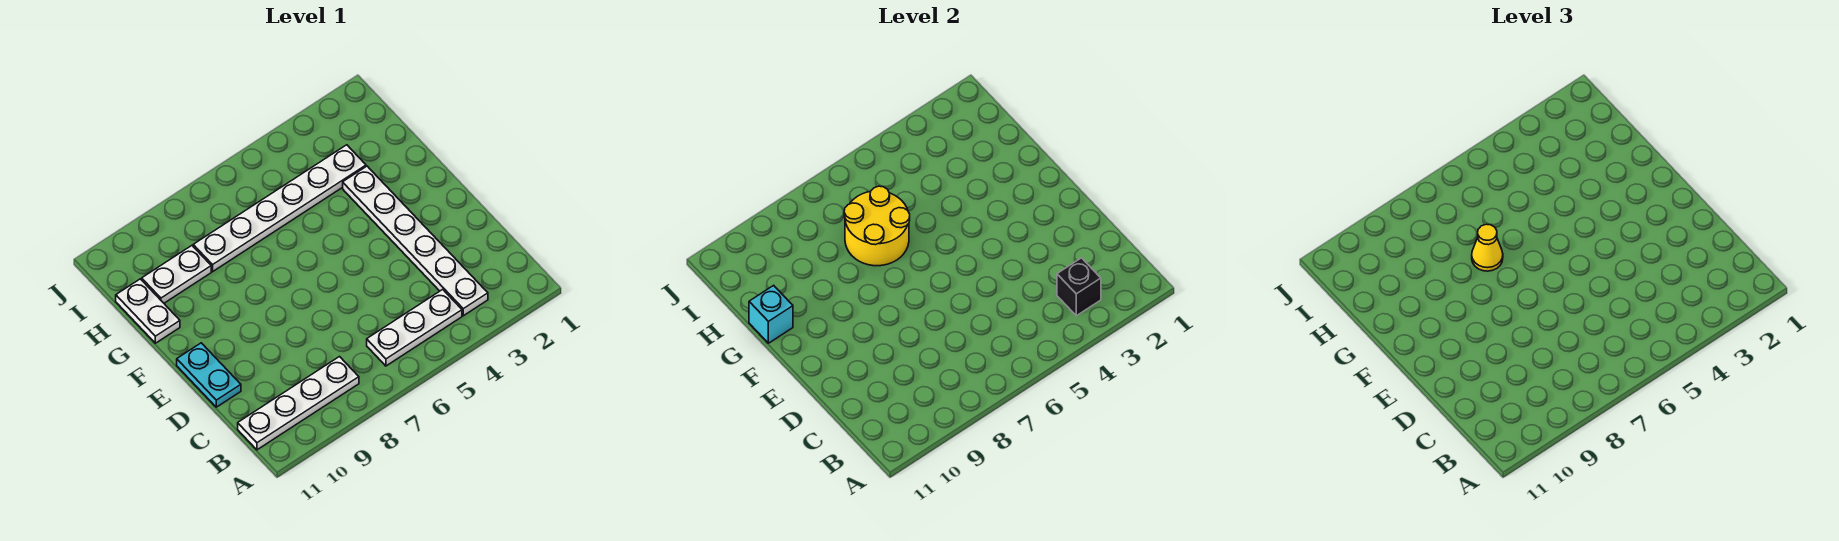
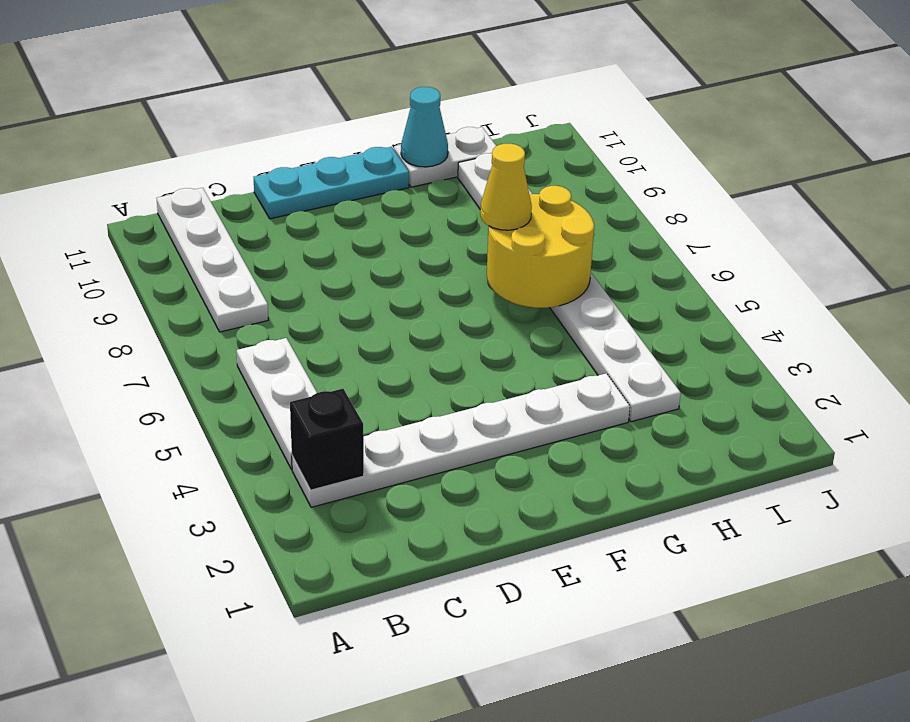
cyan plate D11:E11 level 1 -> cyan plate D11:F11 level 1
cyan brick G11 level 2 -> cyan cone G11 level 2

